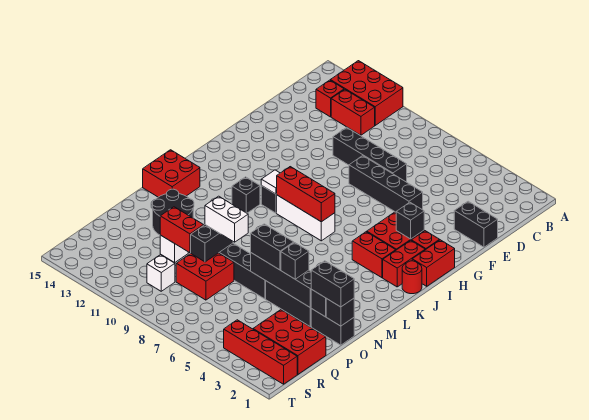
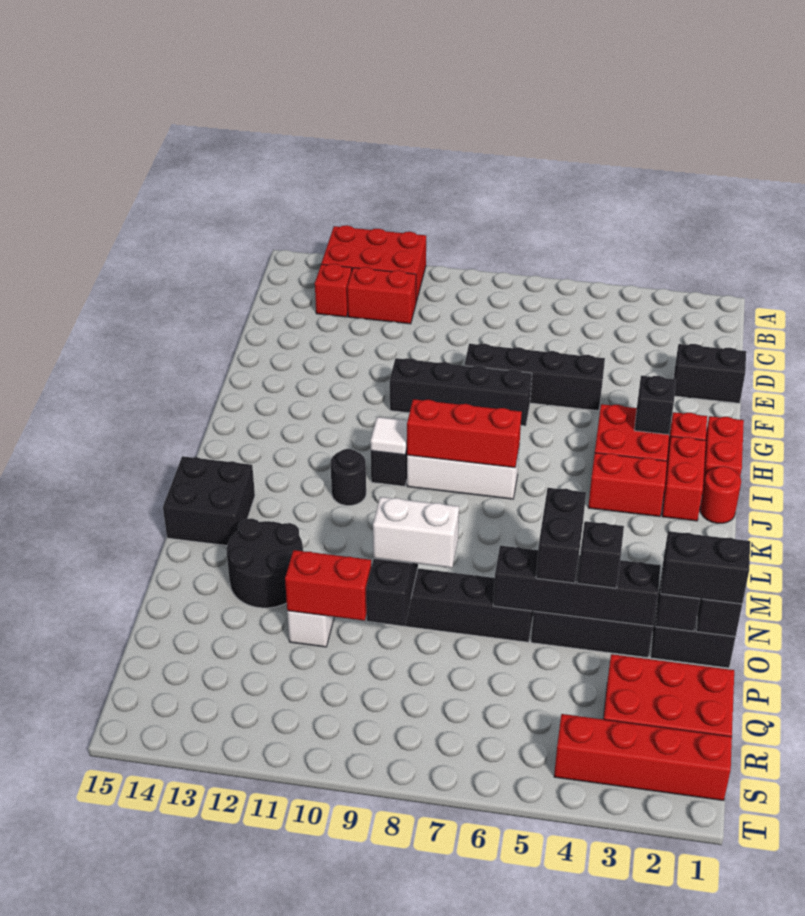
black brick E7:E10 level 1 -> black brick G7:G10 level 1
black brick K11 level 1 -> black round brick K11 level 1
red brick L14:M15 level 1 -> black brick L14:M15 level 1
black brick O5:O6 level 3 -> black brick N5:O5 level 3
red brick P8:Q9 level 1 -> none
white brick R10 level 1 -> none

